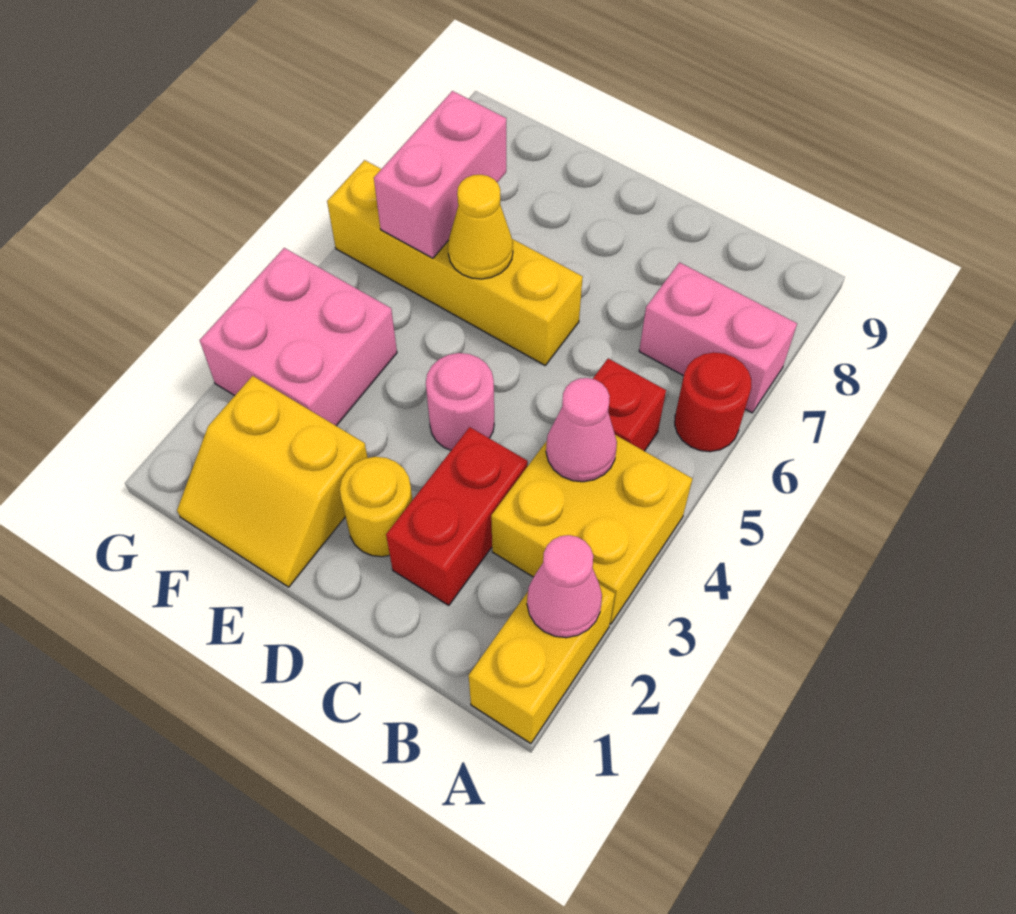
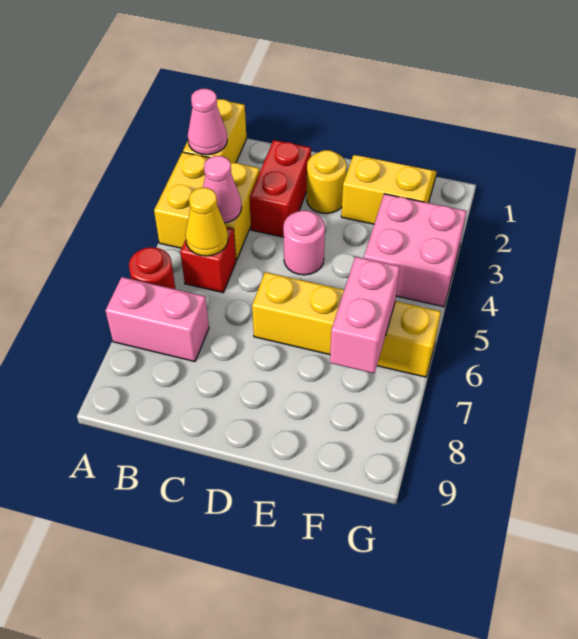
yellow cone E6 level 2 -> yellow cone B5 level 2

